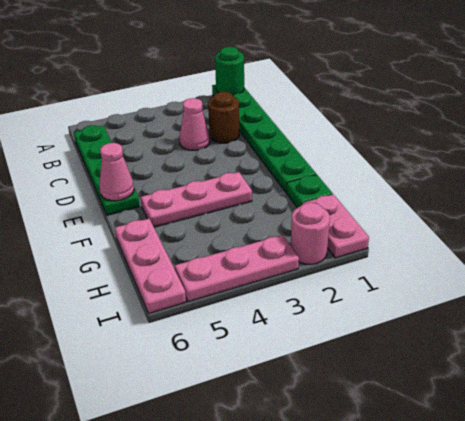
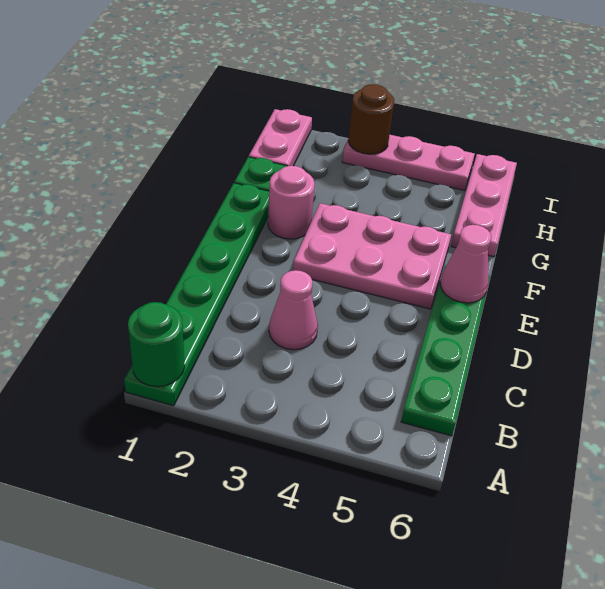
brown round brick C2 level 1 -> brown round brick I3 level 2
pink plate F3:F5 level 1 -> pink plate E3:F5 level 1
pink round brick I2 level 1 -> pink round brick F2 level 1

